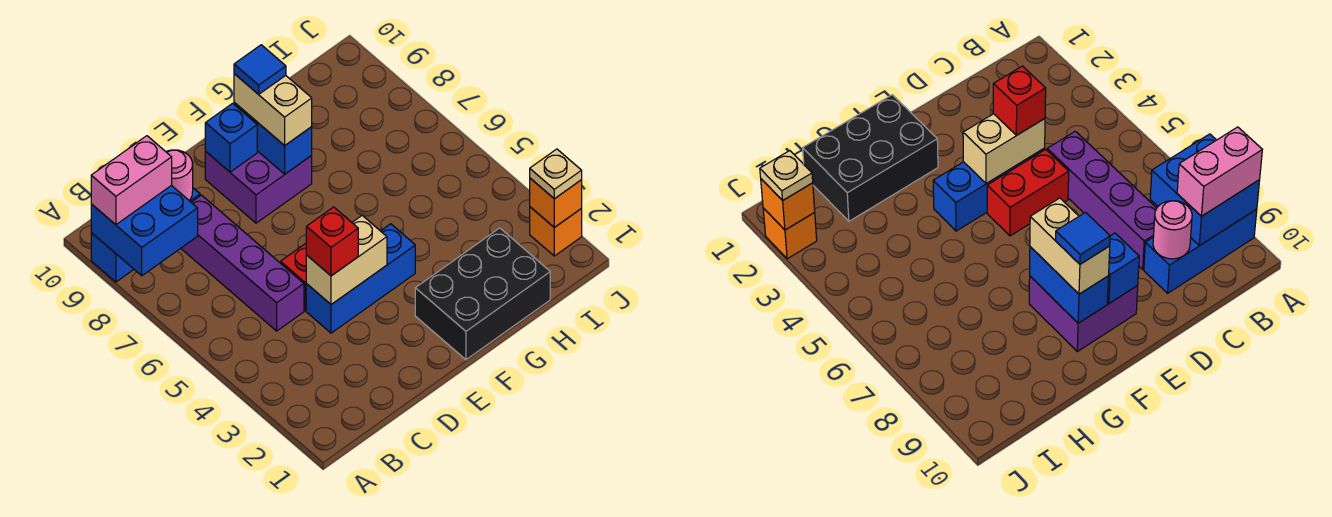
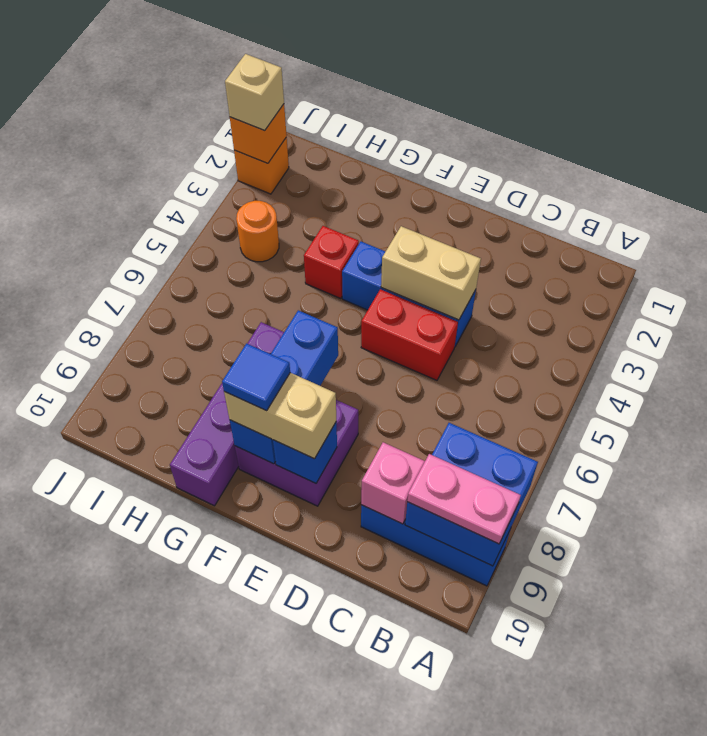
pink brick A9:B9 level 3 -> pink plate A9:B9 level 3
purple brick C5:C8 level 1 -> purple brick G7:G10 level 1
pink round brick C9 level 2 -> pink brick C9 level 2
red brick D4 level 3 -> red brick G4 level 1
black brick F1:H2 level 1 -> none
blue brick F8:F9 level 2 -> blue brick F7:F9 level 2
tan brick F8:F9 level 3 -> tan brick E9:F9 level 3
none -> orange round brick I4 level 1
tan plate J2 level 3 -> tan brick J2 level 3

